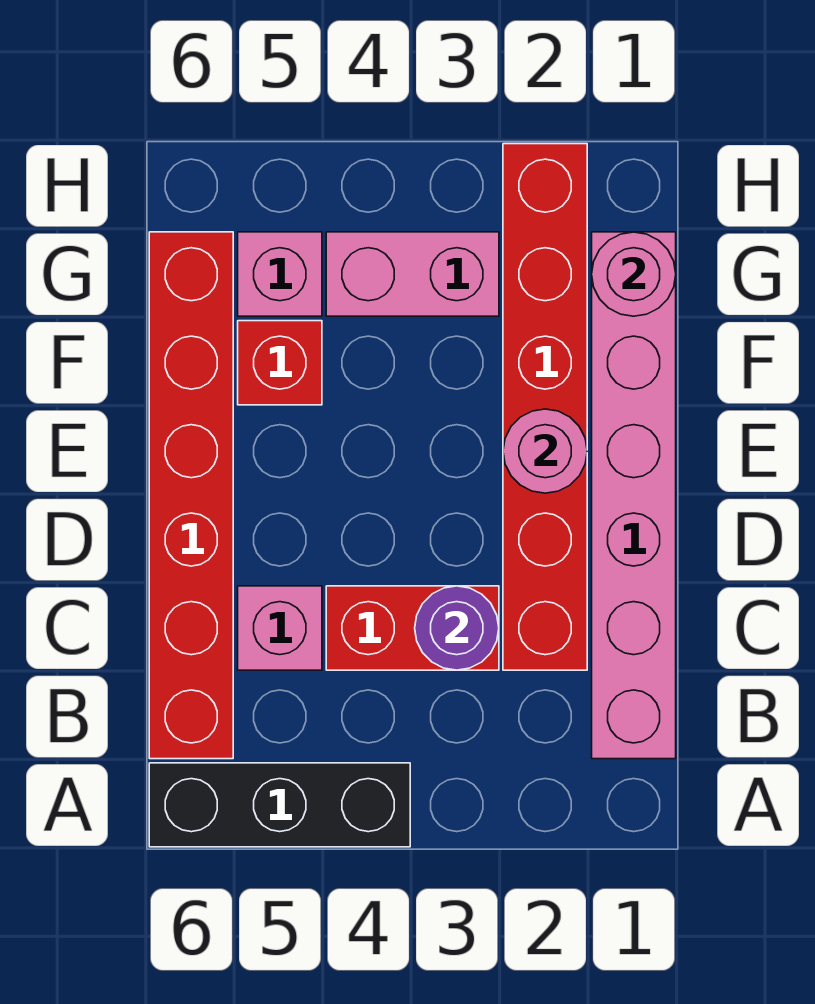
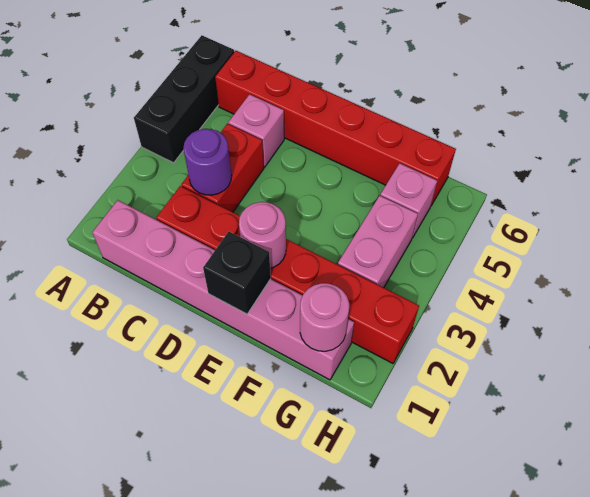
none -> black brick E1 level 2
red brick F5 level 1 -> none

